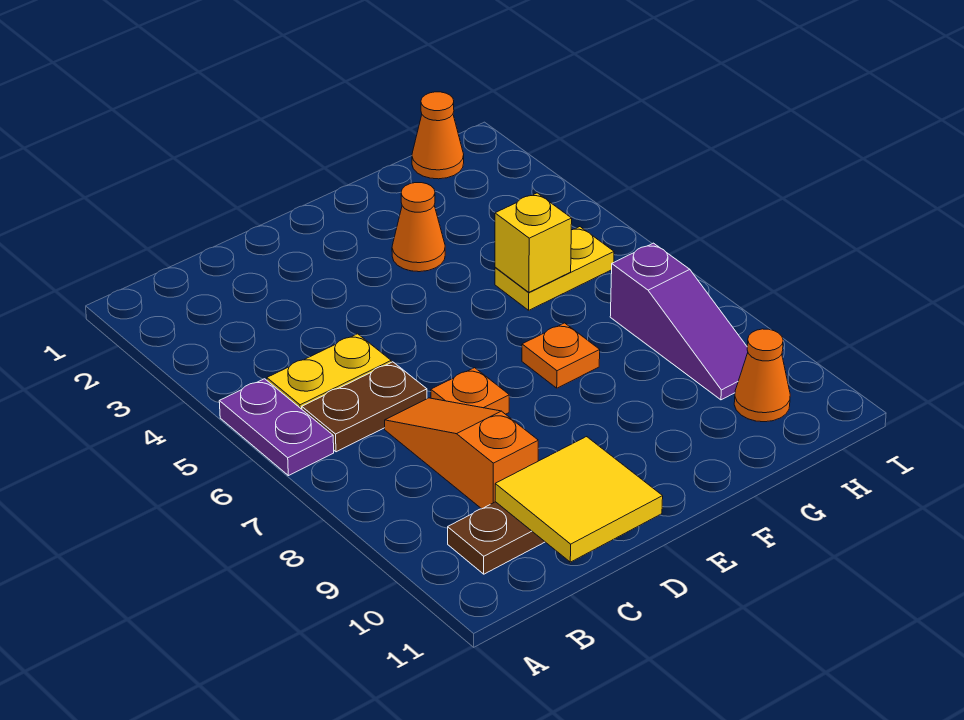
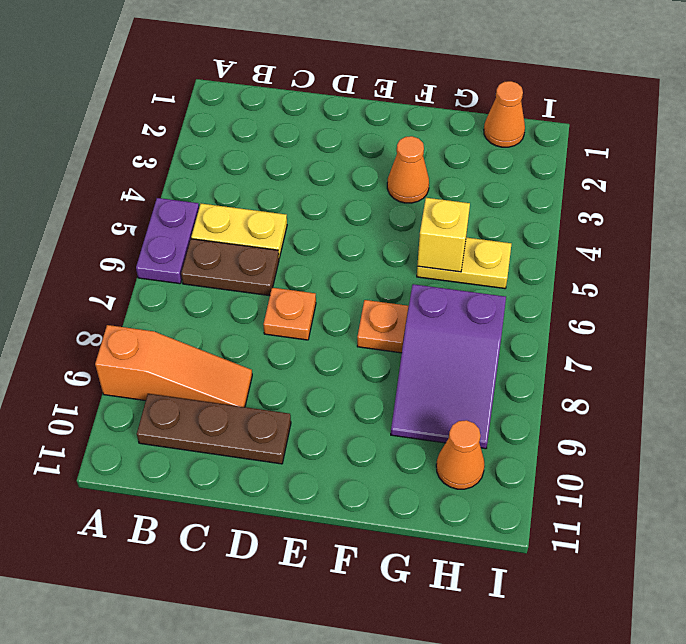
orange slope C7:C9 level 1 top 9 -> orange slope A9:C9 level 1 top A
yellow tile C10:D11 level 2 -> none
purple slope H7:H9 level 1 top 7 -> purple slope G7:H9 level 1 top 7

